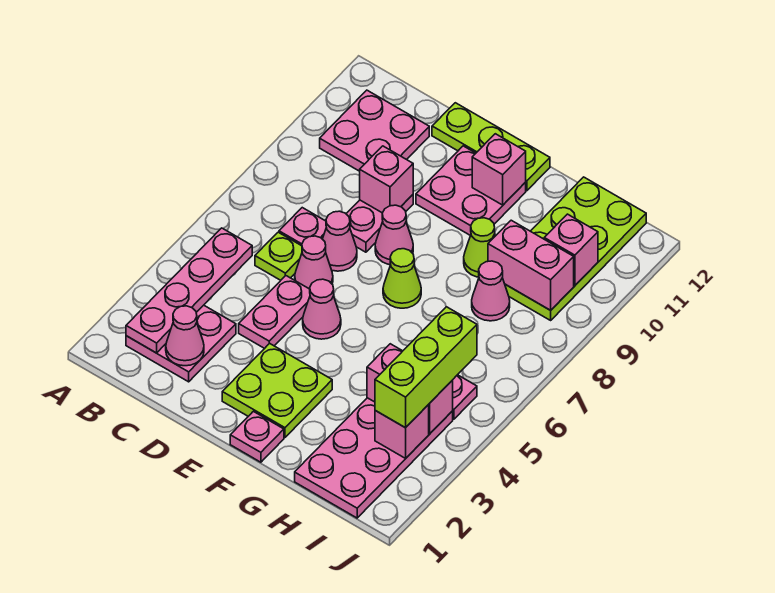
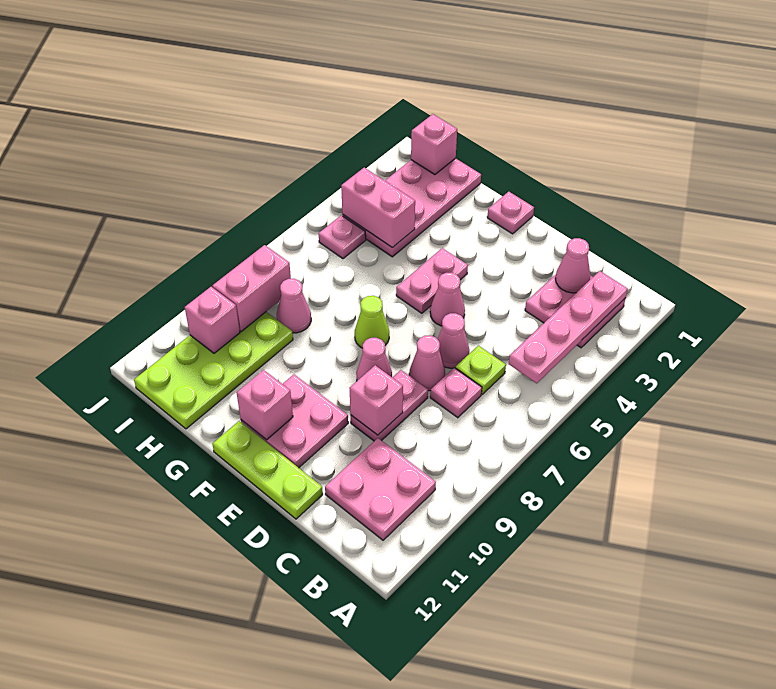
pink plate D4:D5 level 1 -> pink plate F4:F5 level 1
lime plate E2:F3 level 1 -> none
lime cone G9 level 1 -> none
pink brick H9:I9 level 2 -> pink brick I8:I9 level 2
pink brick I3 level 2 -> pink brick I1 level 2
lime brick I3:I5 level 3 -> none

